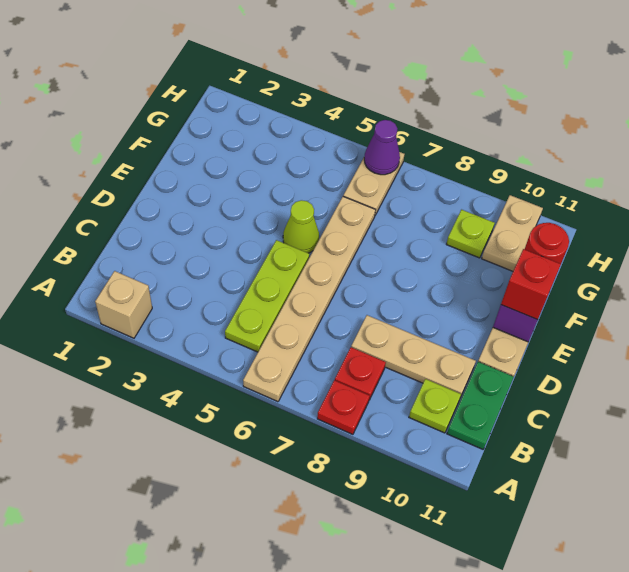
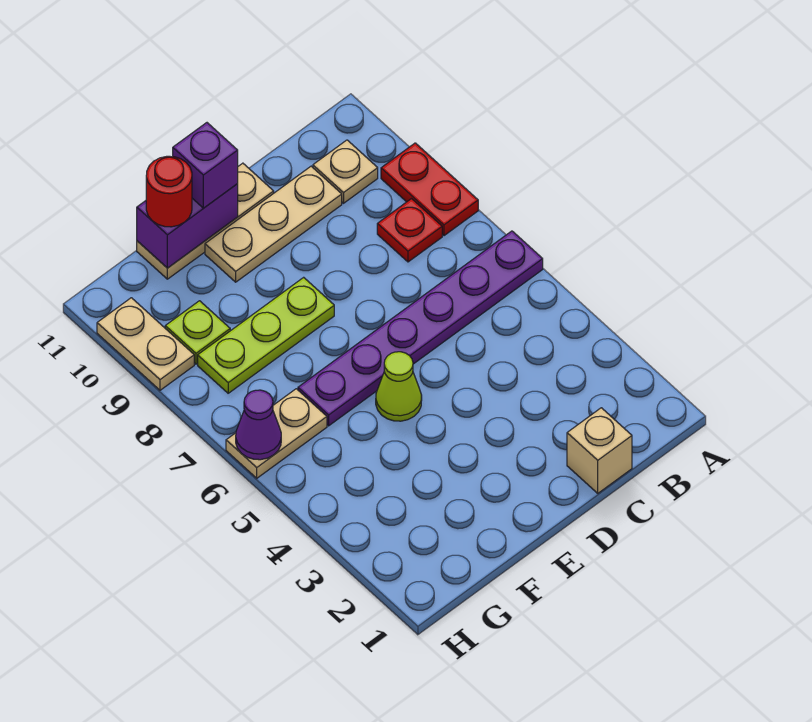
tan brick A2 level 1 -> tan brick C1 level 1
tan plate A6:F6 level 1 -> purple plate A6:F6 level 1
red plate A8 level 1 -> red plate A8:A9 level 1
lime plate B5:D5 level 1 -> lime plate E8:G8 level 1
lime plate B10 level 1 -> tan plate B10 level 1
green plate B11:C11 level 1 -> none
tan plate C8:C10 level 1 -> tan plate C10:E10 level 1
red brick E11 level 3 -> purple brick E11 level 3
tan plate G10:H10 level 1 -> tan plate H9:H10 level 1

